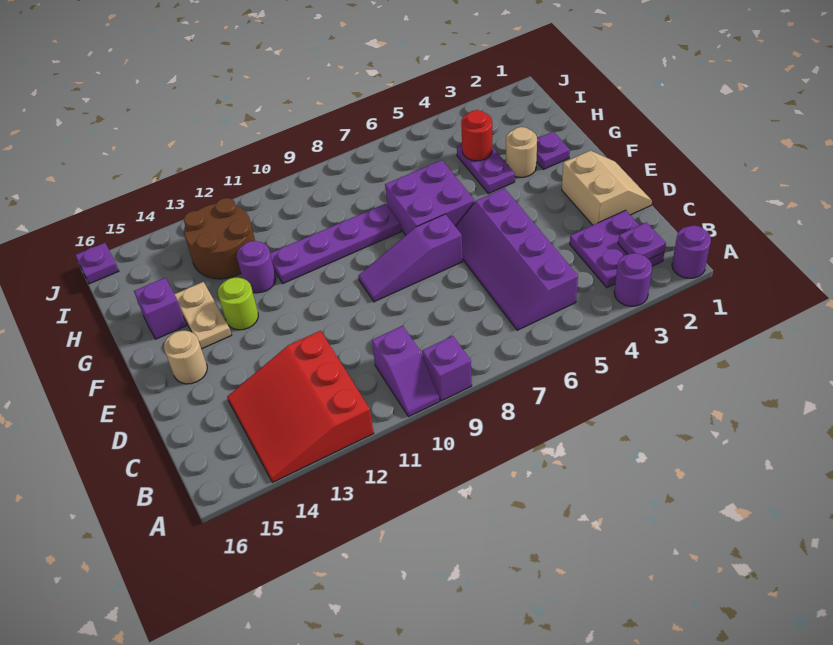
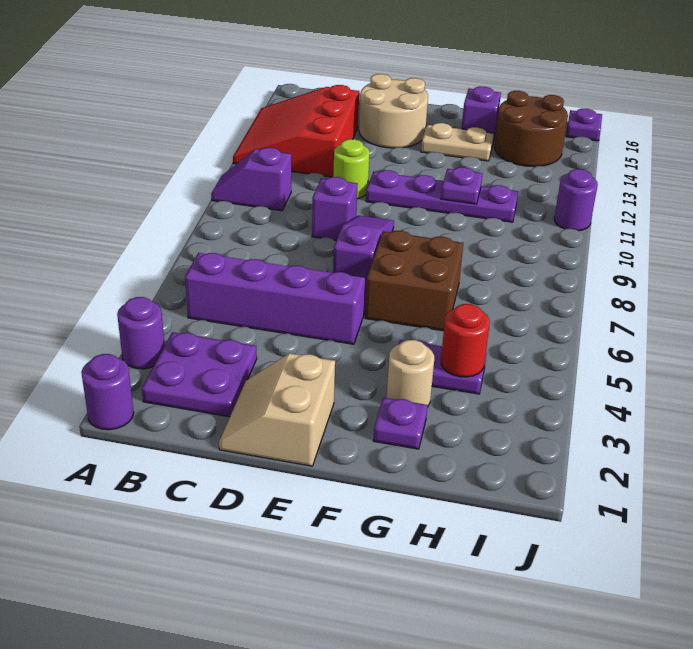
purple brick A9 level 1 -> purple brick D9 level 1
red slope A12:C14 level 1 top 12 -> red slope A12:C14 level 1 top C
purple plate B2 level 2 -> purple plate G11 level 2
tan slope D1:E2 level 1 top 2 -> tan slope D1:E2 level 1 top E
tan round brick E15 level 1 -> tan round brick D14:E15 level 1
purple brick F6:G7 level 1 -> brown brick F6:G7 level 1
lime round brick F13 level 1 -> lime round brick D11 level 1
purple plate G8:G11 level 1 -> purple plate E11:H11 level 1
purple round brick G12 level 1 -> purple round brick J11 level 1
brown round brick H12:I13 level 1 -> brown round brick H14:I15 level 1

